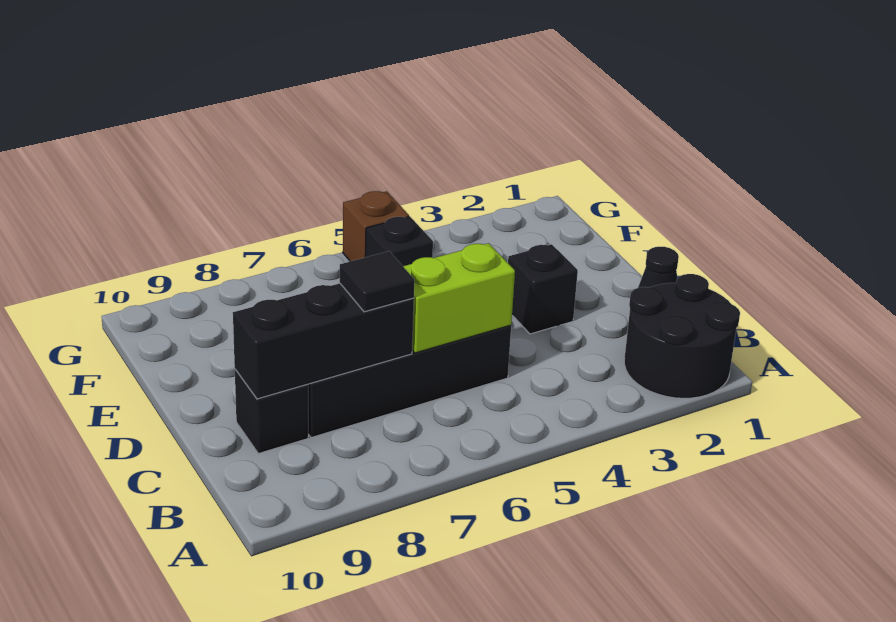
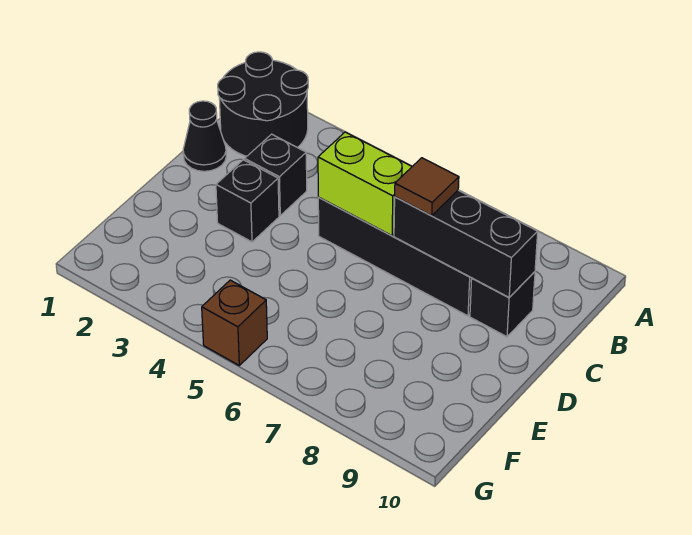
black tile C7 level 3 -> brown tile C7 level 3
black brick F5 level 1 -> black brick C3 level 1

